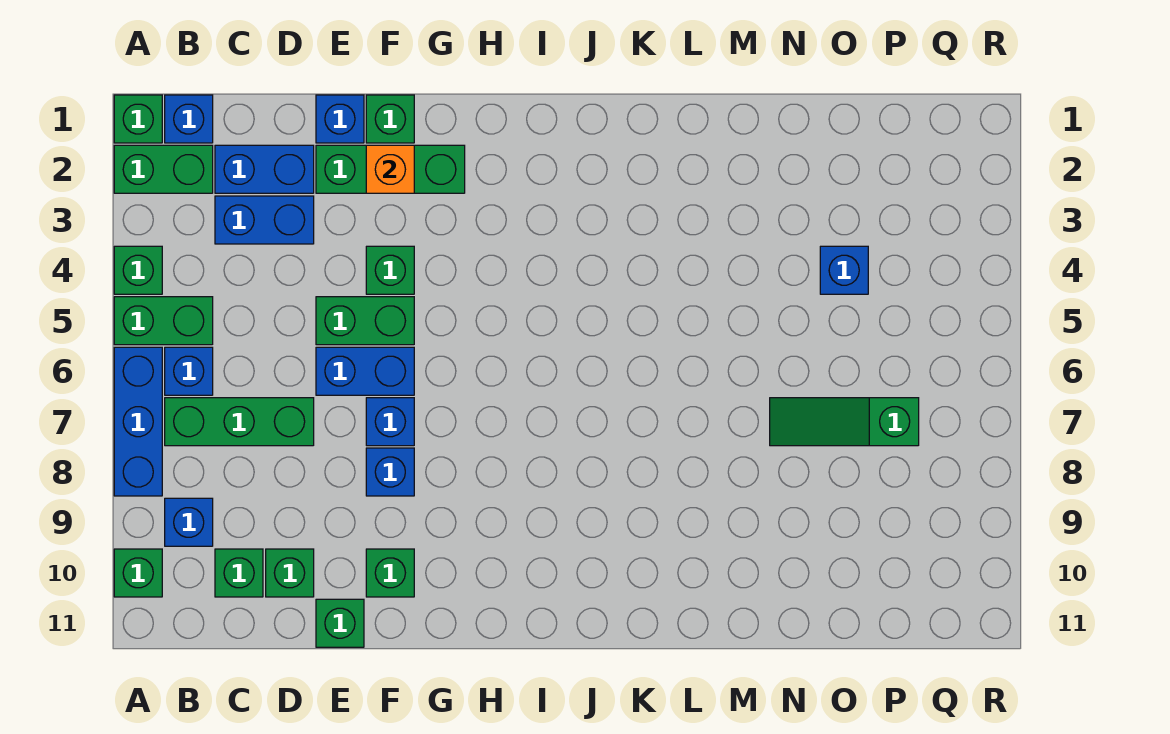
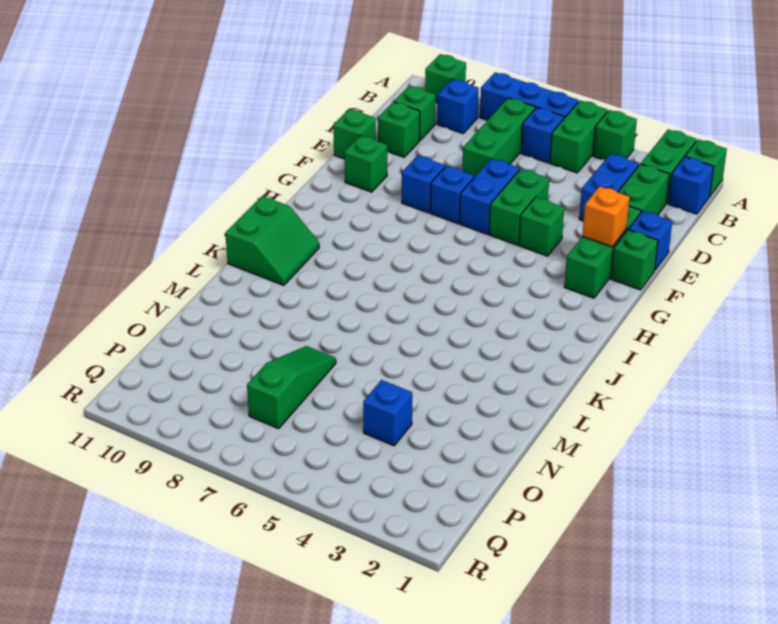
blue brick C2:D2 level 1 -> green brick C2:D2 level 1
none -> green slope J10:K11 level 1 top 11

